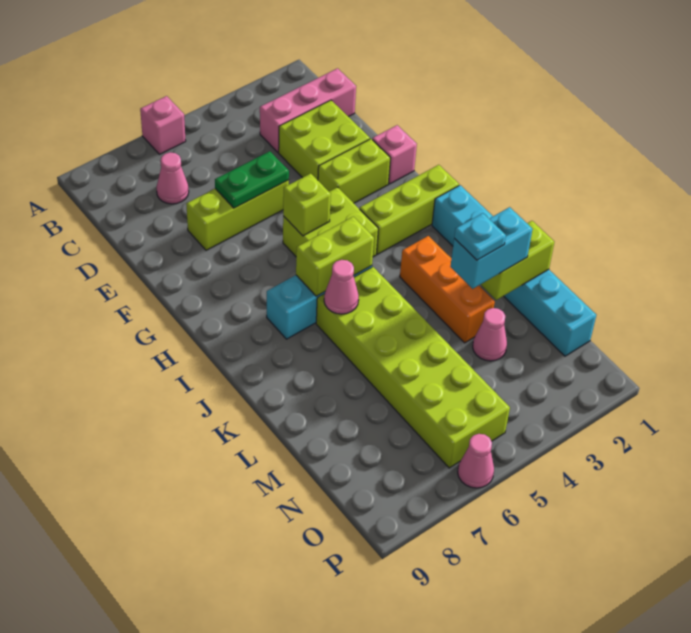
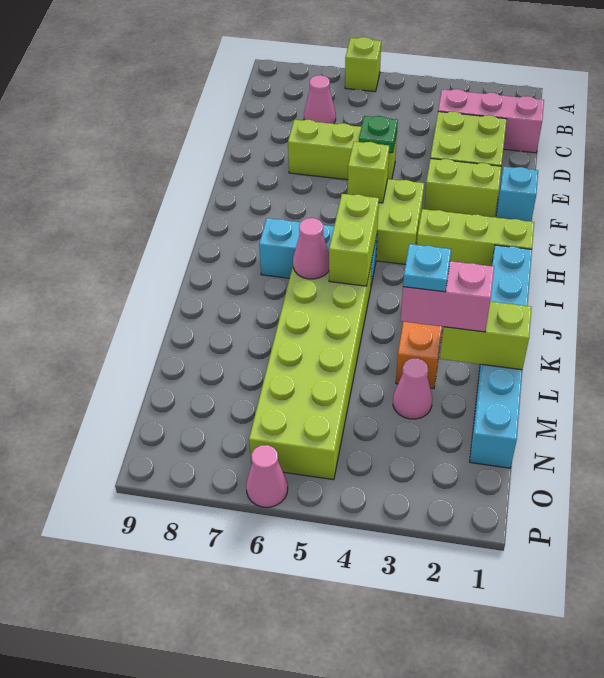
pink brick A6 level 1 -> lime brick A6 level 1
green plate E5:E6 level 2 -> green plate E5 level 2
pink brick F1 level 1 -> cyan brick F1 level 1
lime brick I5:I6 level 2 -> lime brick I5:J5 level 2
cyan brick L2:L3 level 3 -> pink brick L2:L3 level 3

